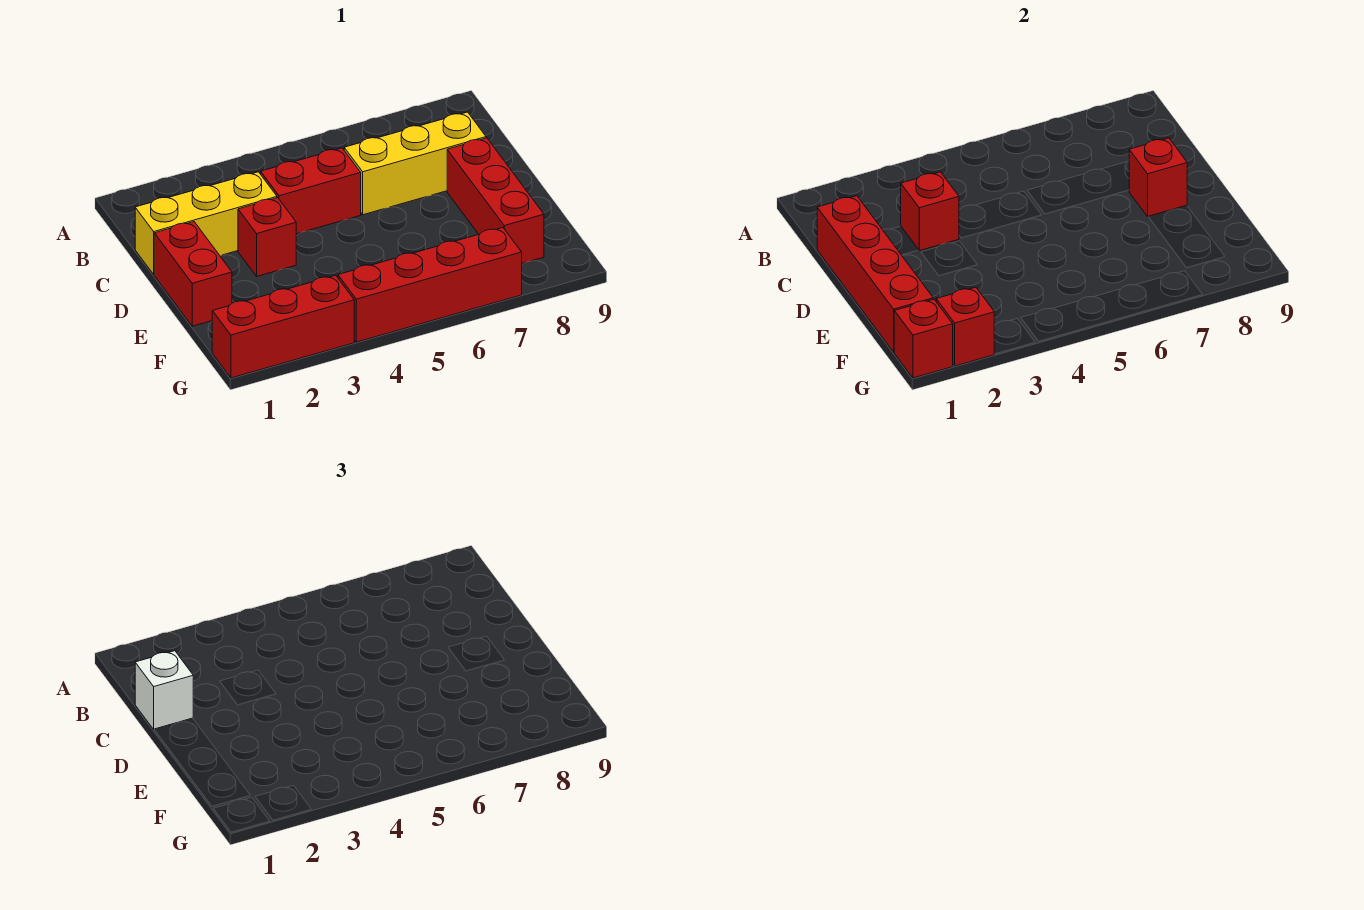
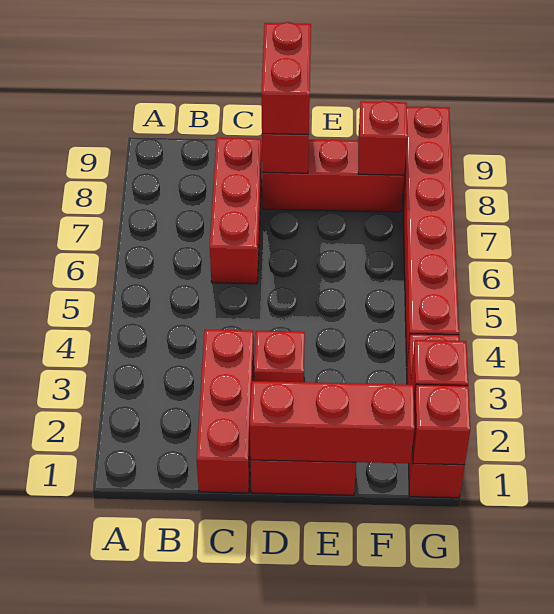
yellow brick C1:C3 level 1 -> red brick C1:C3 level 1
red brick C1:F1 level 2 -> red brick D1:F1 level 2
white brick C1 level 3 -> none
red brick C3 level 2 -> red brick F8 level 2
red brick C4:C5 level 1 -> red brick D8:D9 level 3
yellow brick C6:C8 level 1 -> red brick C6:C8 level 1
red brick G4:G7 level 1 -> red brick G4:G9 level 1

